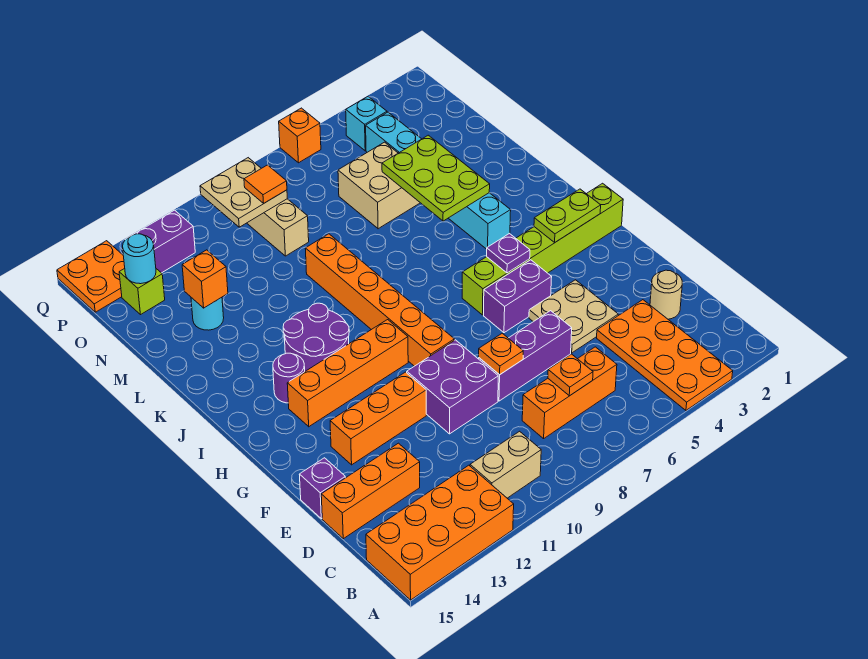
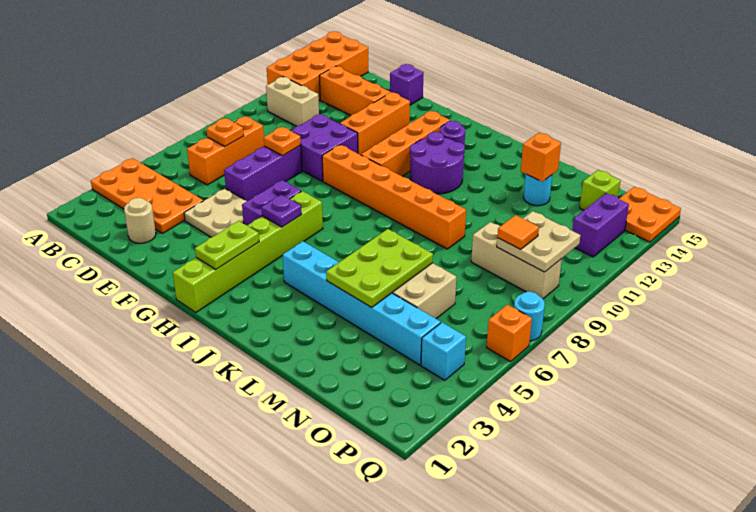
tan brick B10:B11 level 1 -> tan brick B11:C11 level 1
orange brick D13:D15 level 1 -> orange brick C13:E13 level 1
lime plate K4:M5 level 2 -> lime plate L4:M6 level 2
cyan round brick O14 level 2 -> cyan round brick Q7 level 1

